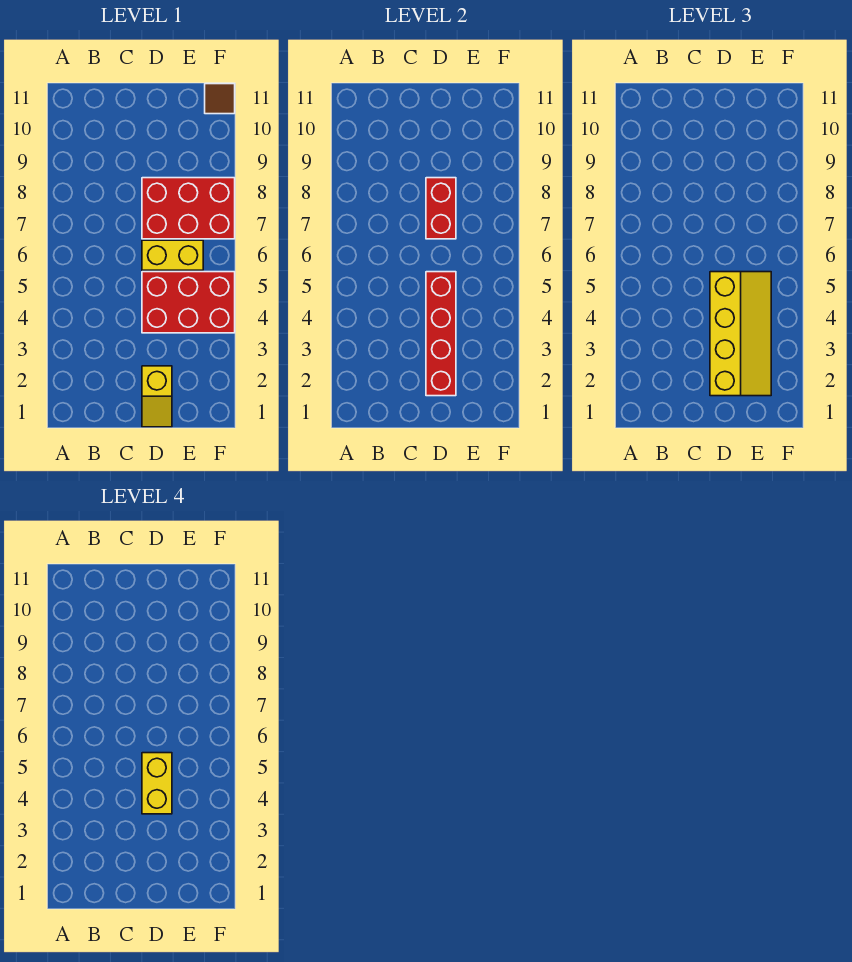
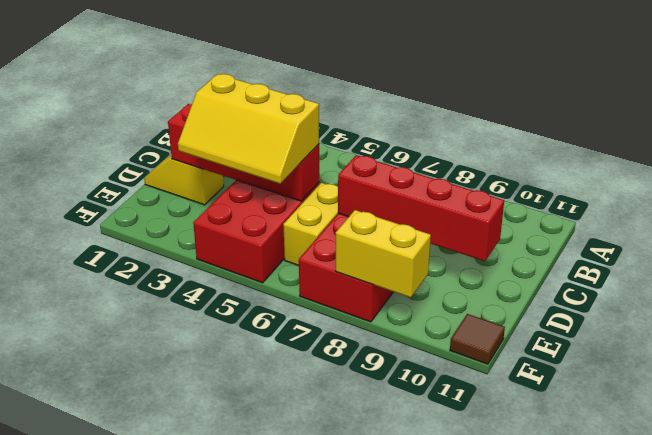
yellow slope D2:E5 level 3 top D -> yellow slope D3:E5 level 3 top D
yellow brick D4:D5 level 4 -> yellow brick F8:F9 level 2
red brick D7:D8 level 2 -> red brick D7:D10 level 2

